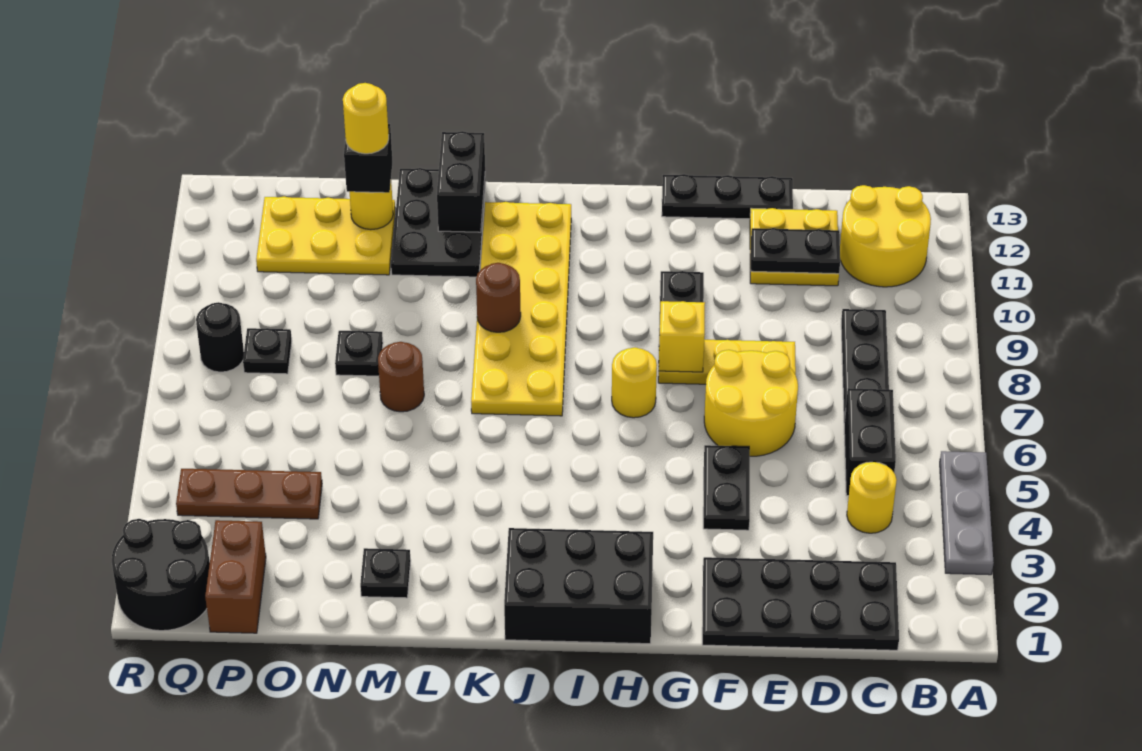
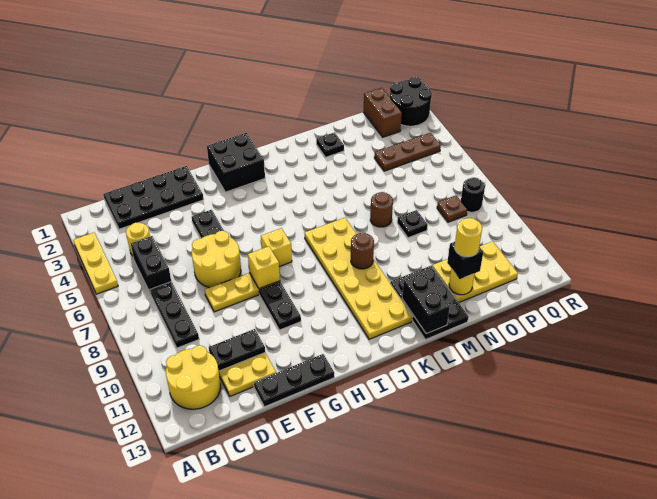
grey plate A3:A5 level 1 -> yellow plate A3:A5 level 1
black brick H1:J2 level 1 -> black brick H1:I2 level 1
yellow round brick H7 level 1 -> yellow brick H7 level 1
black plate P8 level 1 -> brown plate P8 level 1

